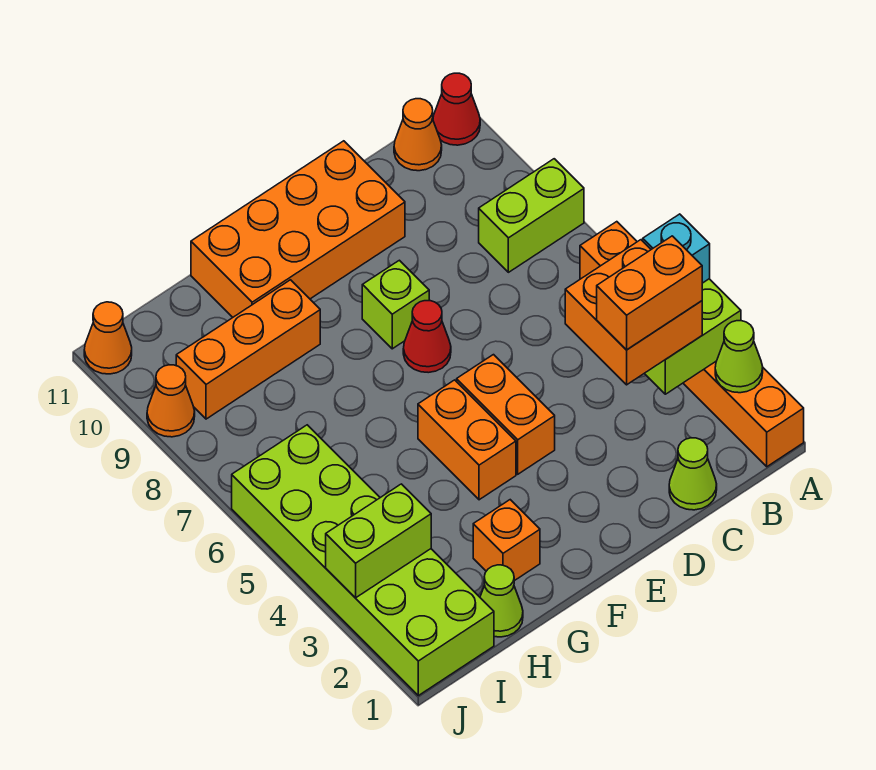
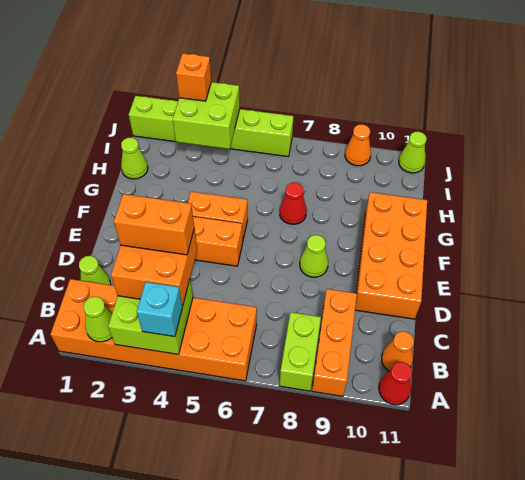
orange brick A1:A6 level 1 -> orange brick A1:B6 level 1
orange brick B3:C3 level 4 -> orange brick C3:C4 level 4
red cone E7 level 1 -> red cone G7 level 1
lime brick E8 level 1 -> lime cone E8 level 1
orange brick G2 level 1 -> orange brick J3 level 3
orange brick G9:I9 level 1 -> orange brick A9:C9 level 1
lime brick I1:J6 level 1 -> lime brick J1:J6 level 1
lime brick I3:J3 level 2 -> lime brick I3:J4 level 2
orange cone J11 level 1 -> lime cone J11 level 1

